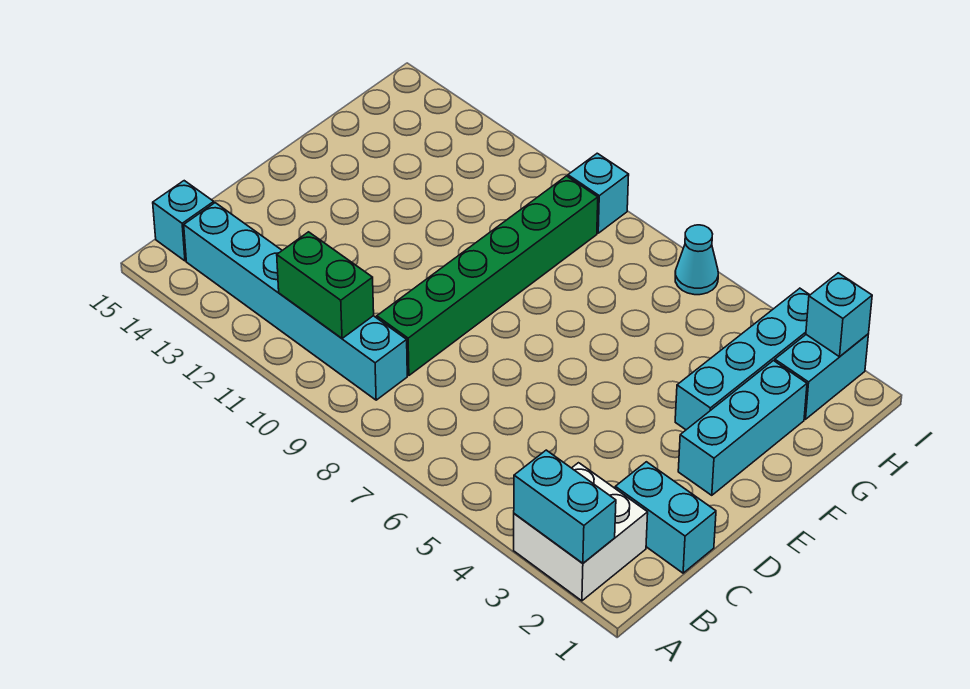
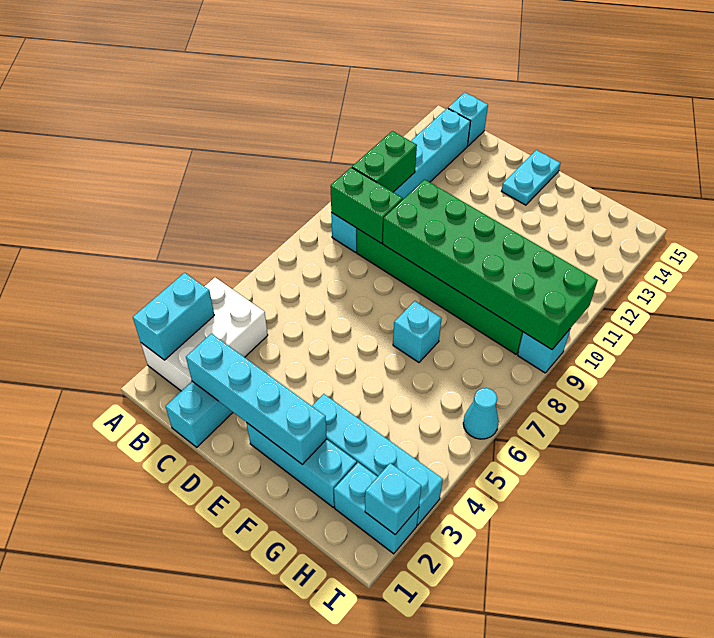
white brick A2:B3 level 1 -> white brick A2:B4 level 1
none -> green brick B9:C9 level 2
none -> cyan brick C2:F2 level 2
none -> green brick D9:I10 level 2
none -> cyan plate E14:E15 level 1
none -> cyan brick F7 level 1

